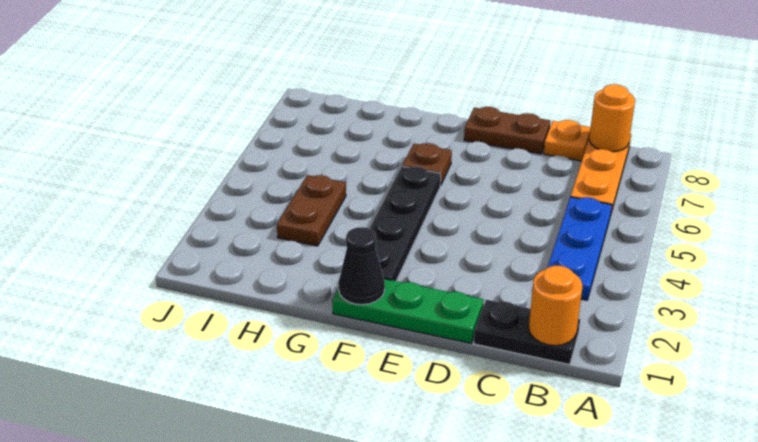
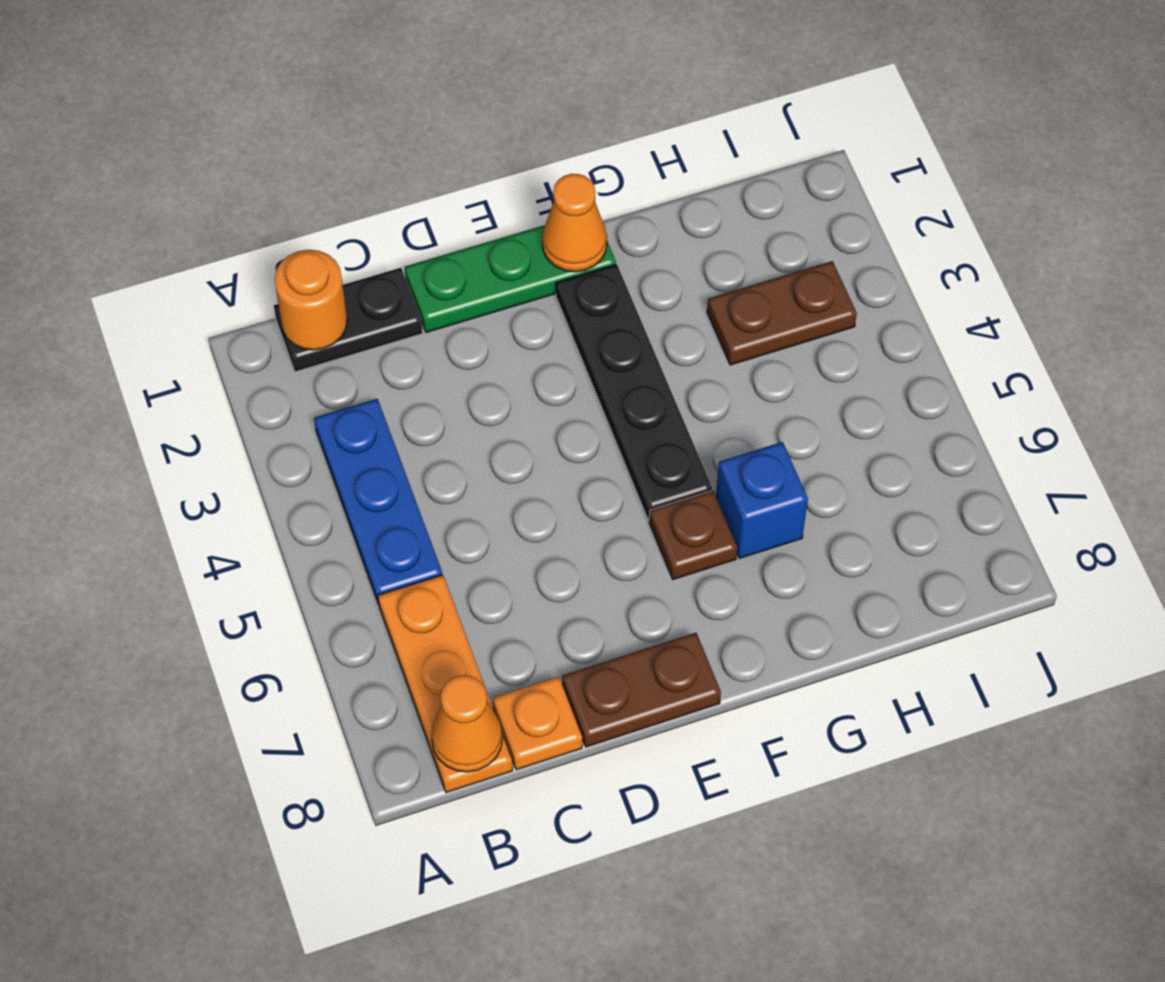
orange round brick B8 level 2 -> orange cone B8 level 2
black cone F1 level 2 -> orange cone F1 level 2
none -> blue brick G6 level 1
brown plate H3:H4 level 1 -> brown plate H3:I3 level 1

